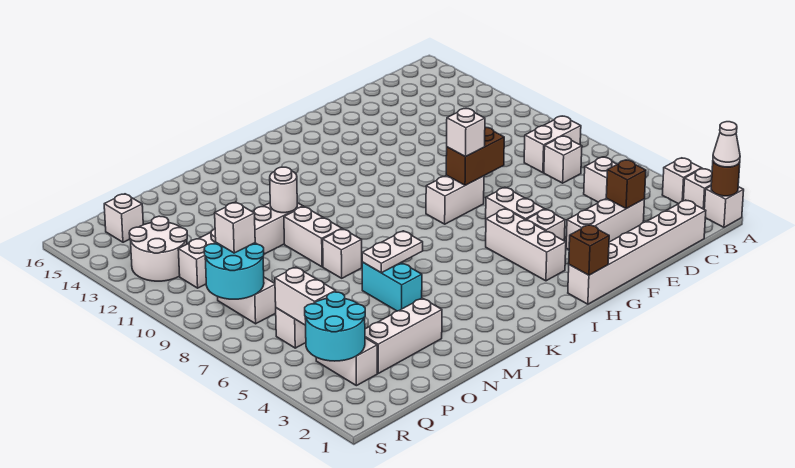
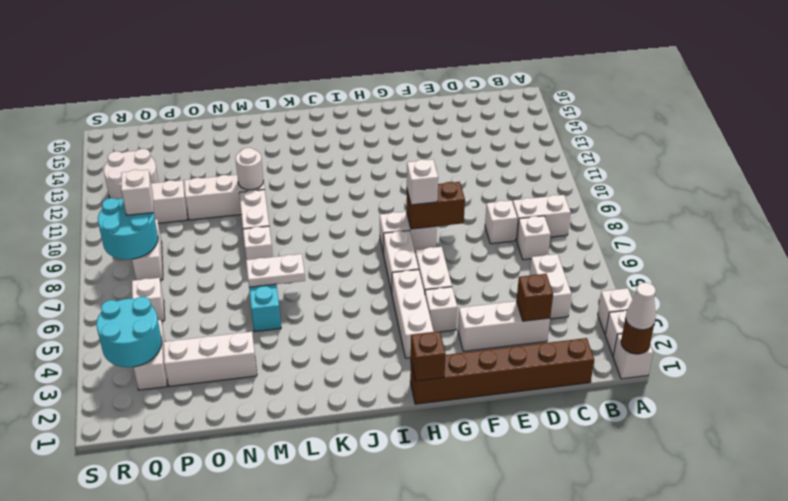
white brick C1:H1 level 1 -> brown brick C1:H1 level 1
white brick Q5:Q6 level 2 -> white brick H6:H7 level 1
white brick Q15 level 1 -> white brick D8 level 1

